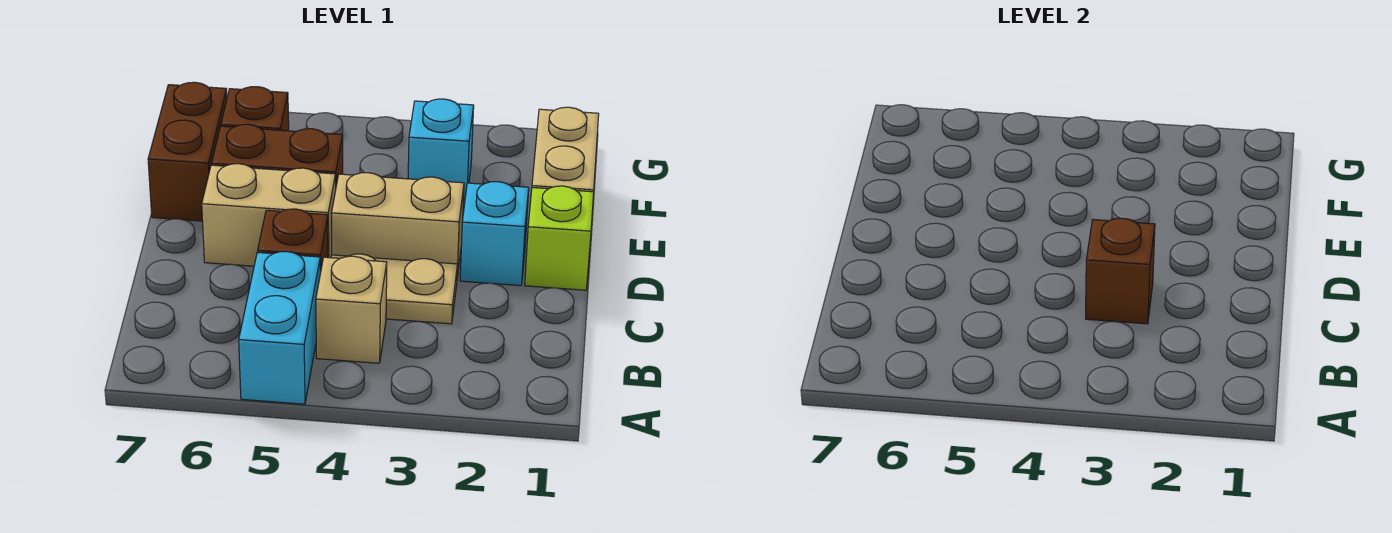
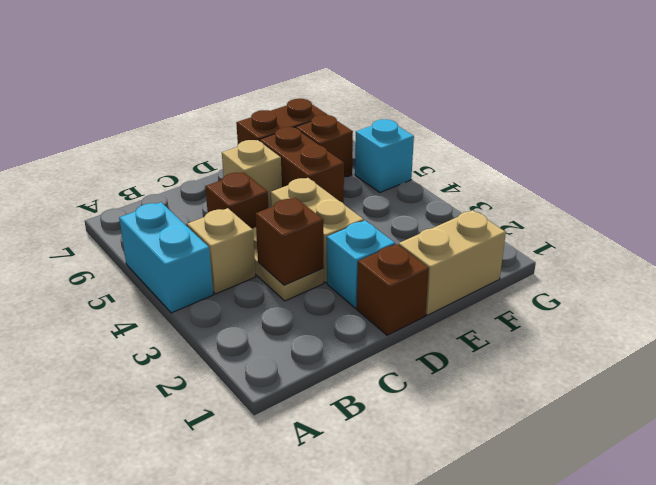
cyan brick A5:B5 level 1 -> cyan brick A4:A5 level 1
lime brick D1 level 1 -> brown brick D1 level 1
tan brick D5:D6 level 1 -> tan brick D6 level 1
cyan brick F3 level 1 -> cyan brick G5 level 1

